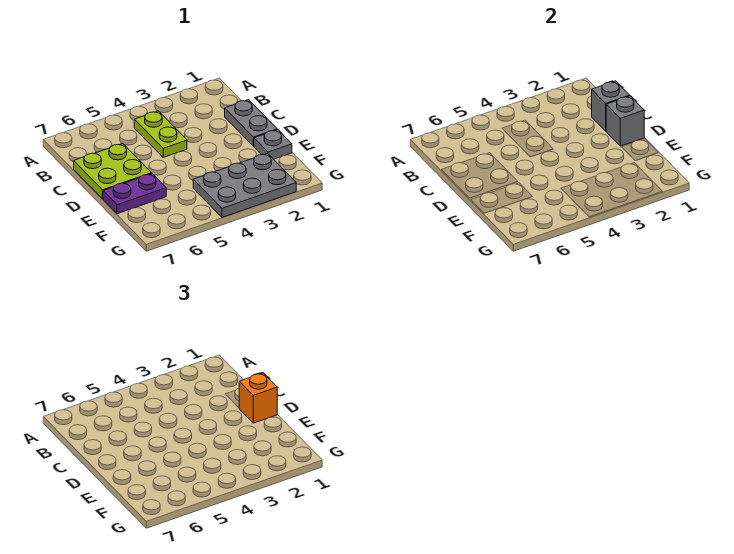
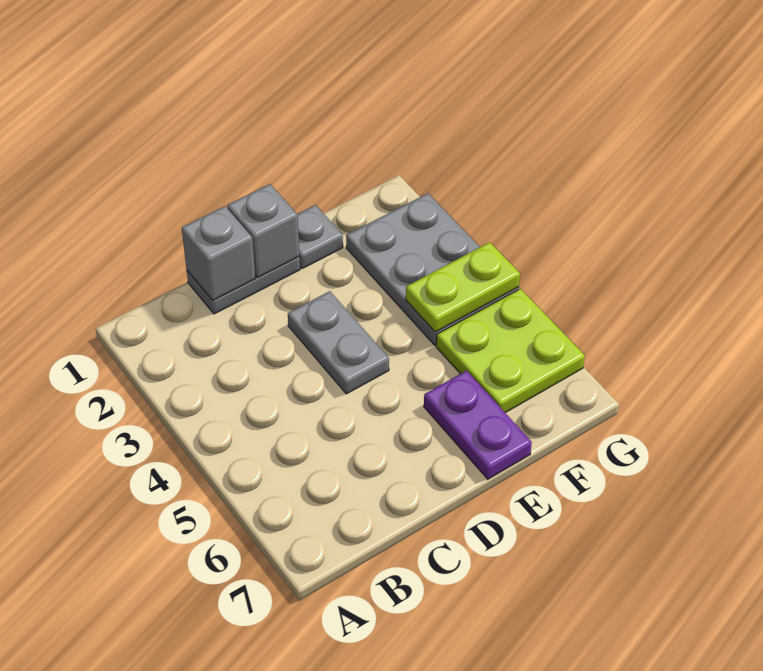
lime plate B4:C4 level 1 -> lime plate F4:G4 level 2
lime plate C6:D7 level 1 -> lime plate F5:G6 level 1
orange brick D1 level 3 -> none
none -> grey plate D3:D4 level 1

